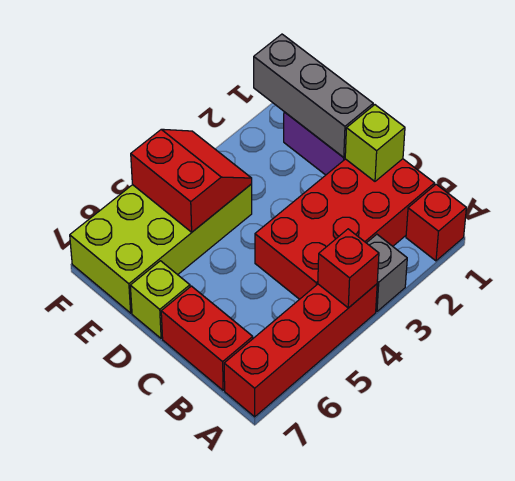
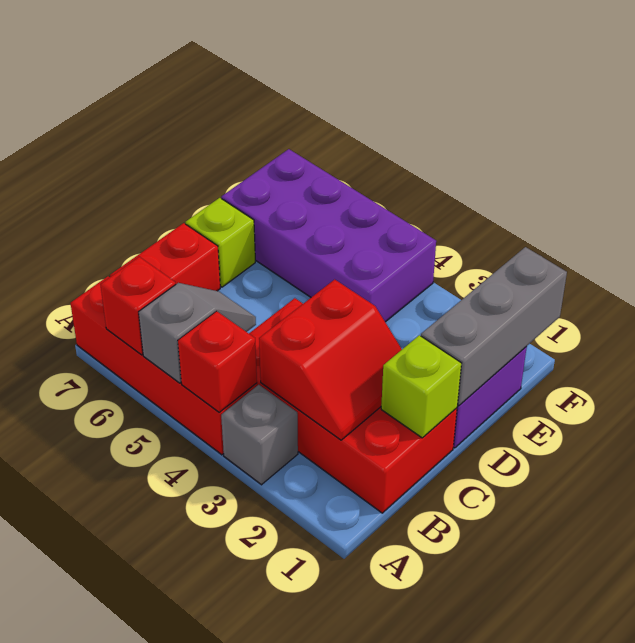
red brick A1 level 1 -> red brick A6 level 2
none -> grey slope A5:B5 level 2 top A
lime brick E4:F7 level 1 -> purple brick E4:F7 level 1
red slope E4:F5 level 2 top 5 -> red slope B2:C3 level 2 top 3

